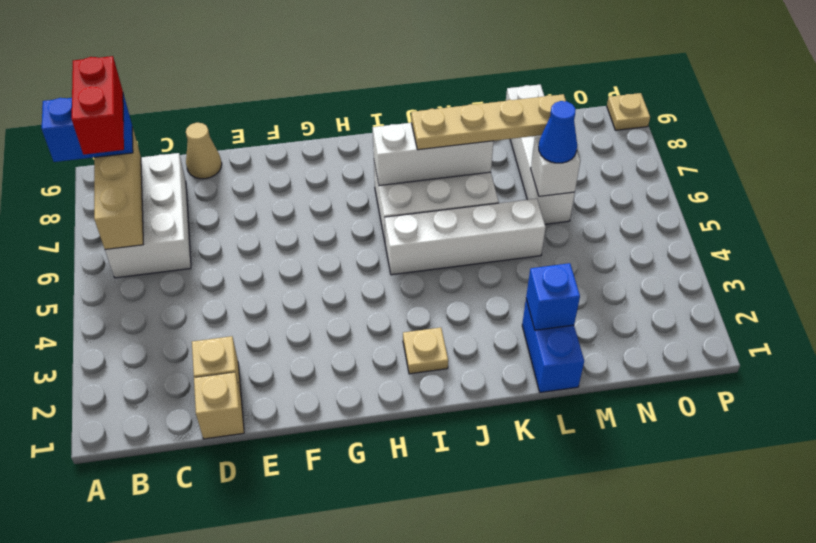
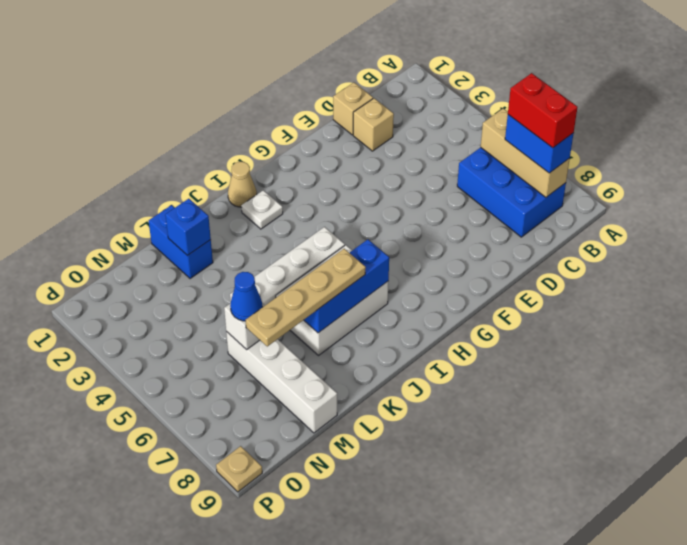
blue brick A8:B8 level 3 -> blue brick B7:B8 level 3
white brick B6:C8 level 1 -> blue brick B6:C8 level 1
tan cone D9 level 1 -> tan cone I1 level 1
tan plate I2 level 1 -> white plate I2 level 1
white brick I7:K7 level 2 -> blue brick I7:K7 level 2

